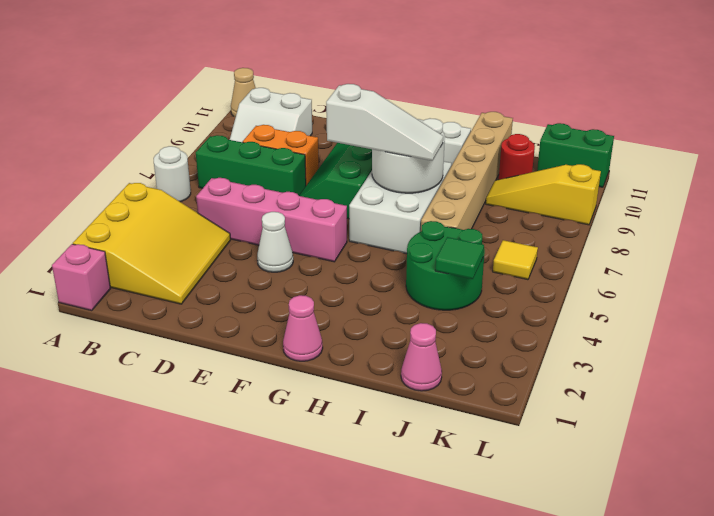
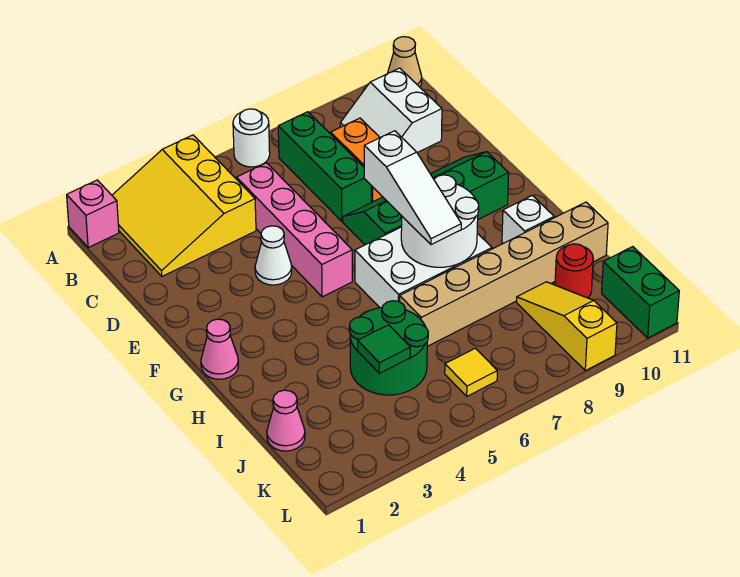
yellow slope A2:C4 level 1 top A -> yellow slope A2:C4 level 1 top 4

